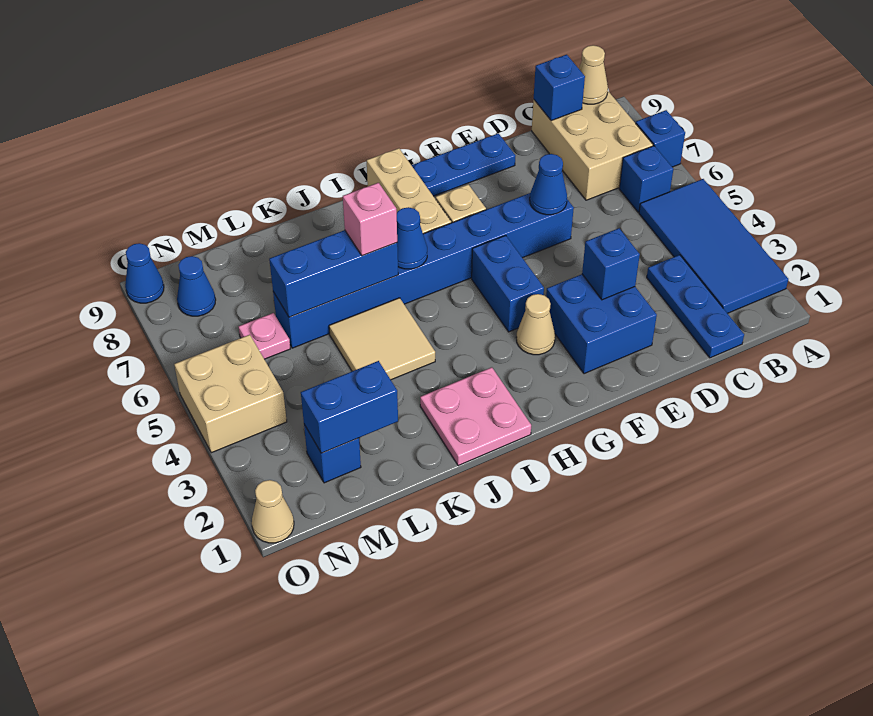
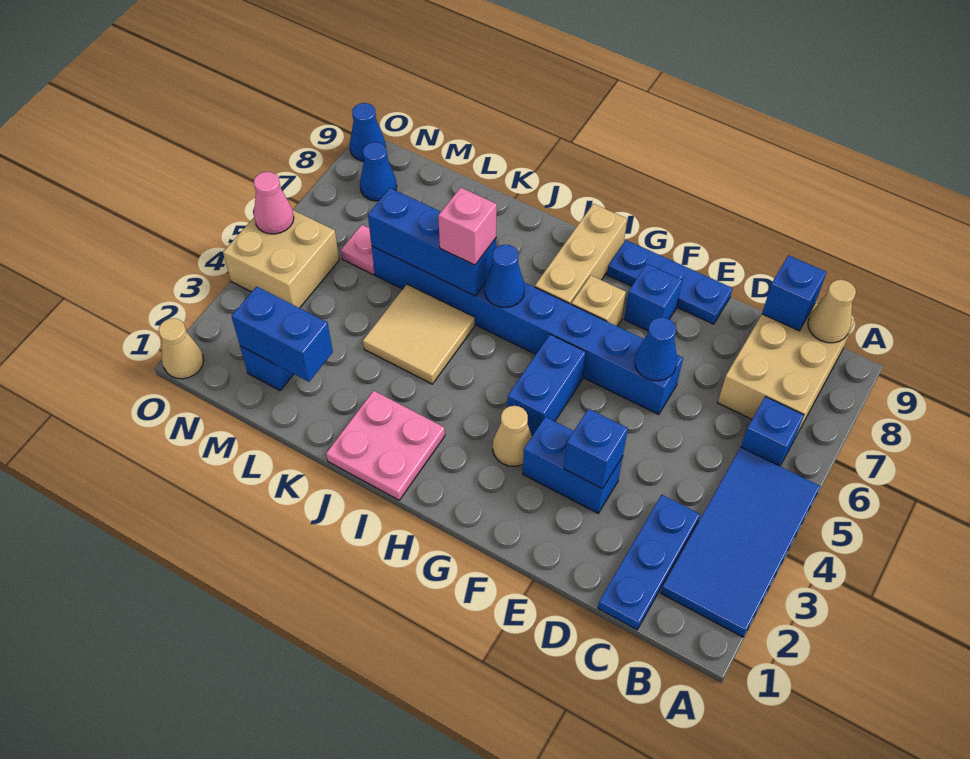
blue brick A7 level 1 -> blue brick F8 level 1
blue brick E2:F3 level 1 -> blue brick E3:F3 level 1
none -> pink cone O5 level 2

